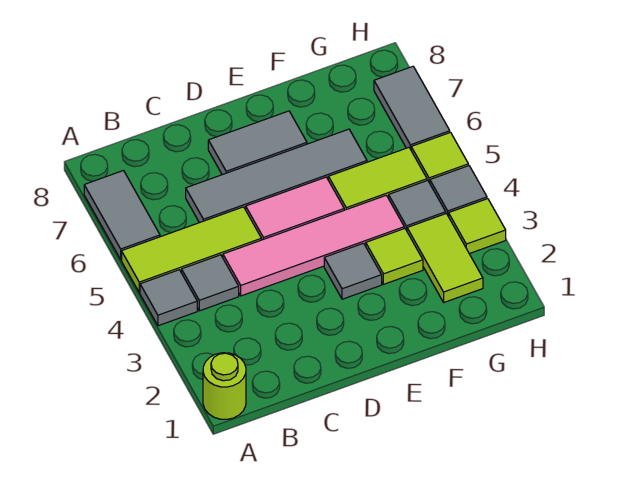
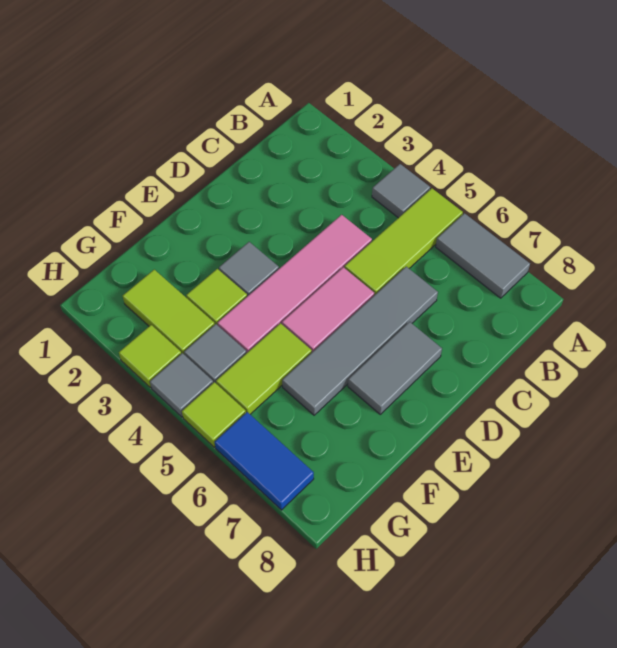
lime round brick A1 level 1 -> none
grey tile B4 level 1 -> none
grey tile H6:H7 level 1 -> blue tile H6:H7 level 1

